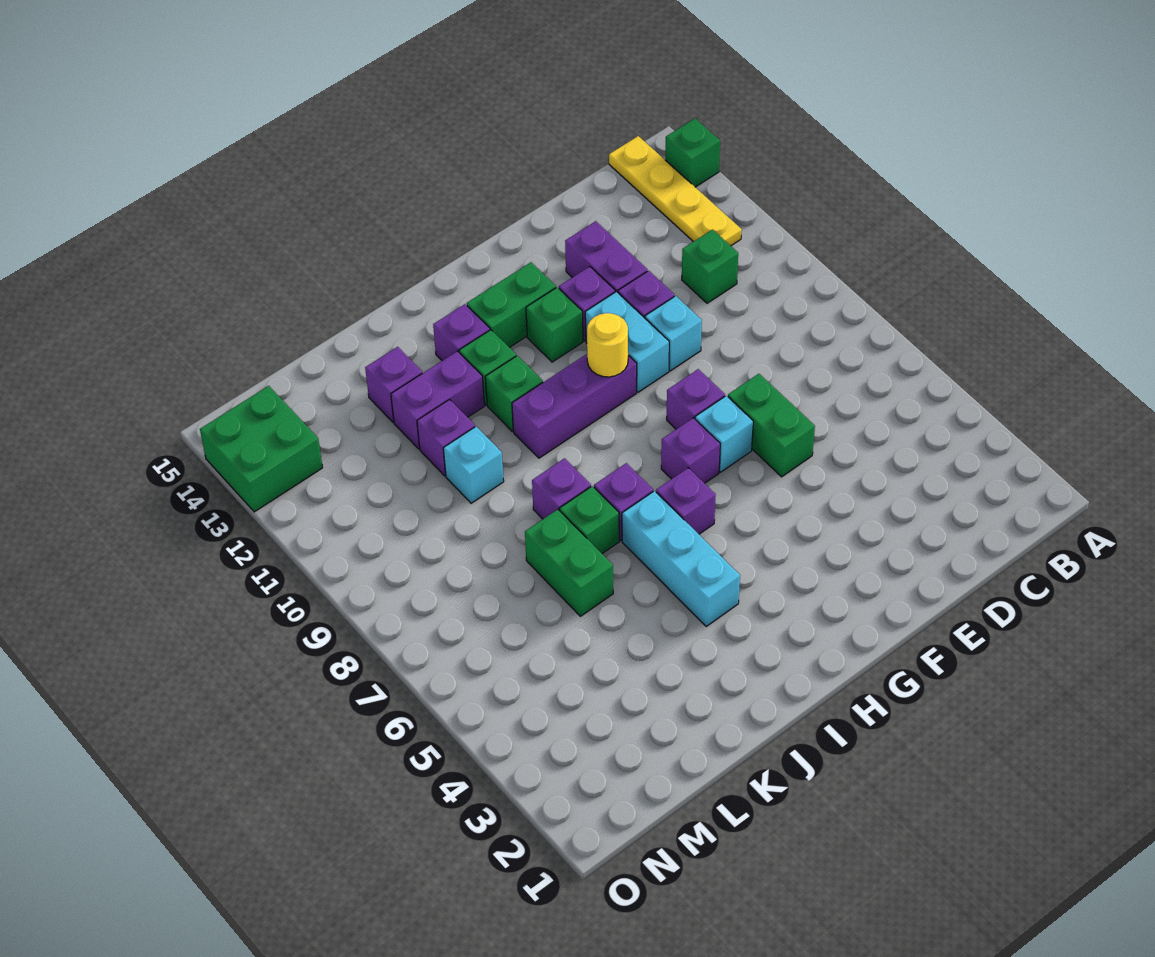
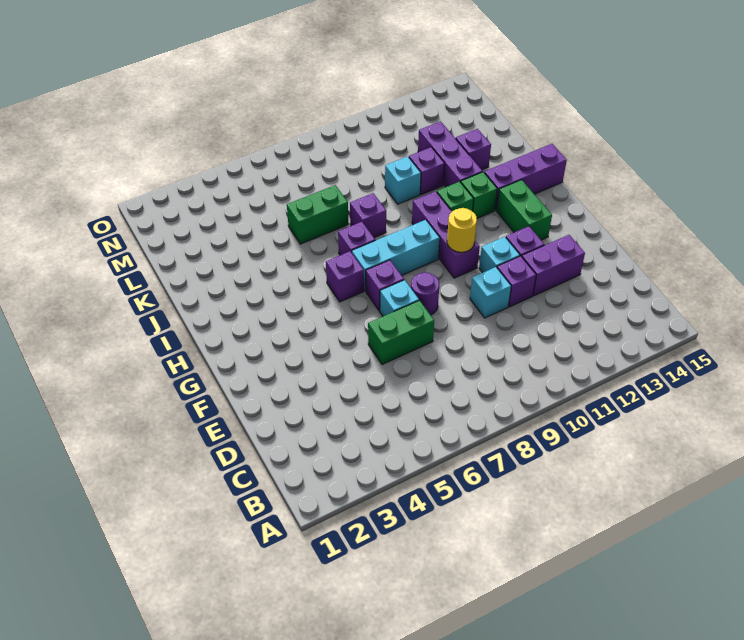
green brick A14 level 1 -> none
yellow plate B12:B15 level 1 -> none
green brick C11 level 1 -> none
purple brick F8 level 1 -> purple round brick F8 level 1
cyan brick F10:F11 level 1 -> cyan brick F11 level 1
green brick G12 level 1 -> none
cyan brick I4:I6 level 1 -> cyan brick H7:H9 level 1
purple brick I13 level 1 -> purple brick I13:I15 level 1
green brick J7 level 1 -> none
purple brick J12:K12 level 1 -> purple brick J12:L12 level 1
green brick N13:O14 level 1 -> none

